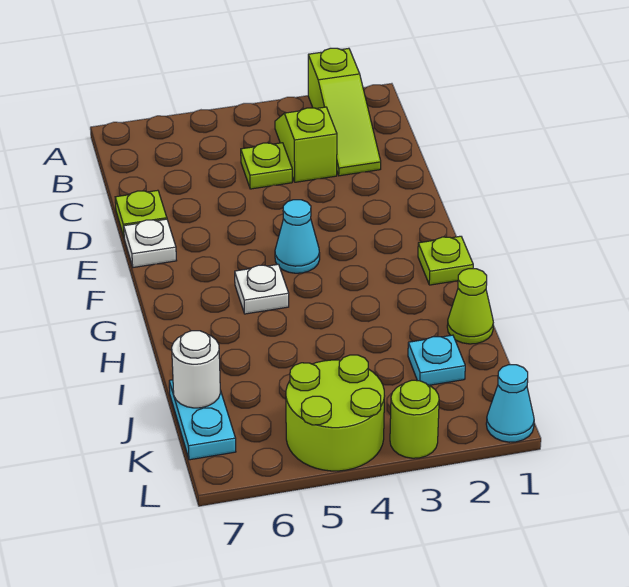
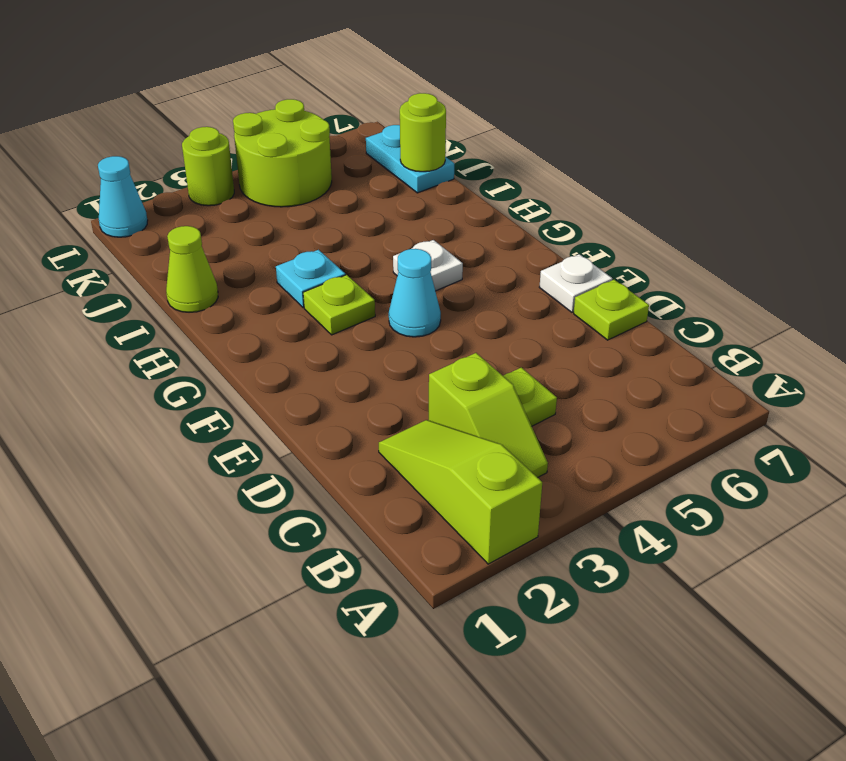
lime plate G1 level 1 -> lime plate G3 level 1
cyan plate J2 level 1 -> cyan plate H3 level 1
white round brick J7 level 2 -> lime round brick J7 level 2

